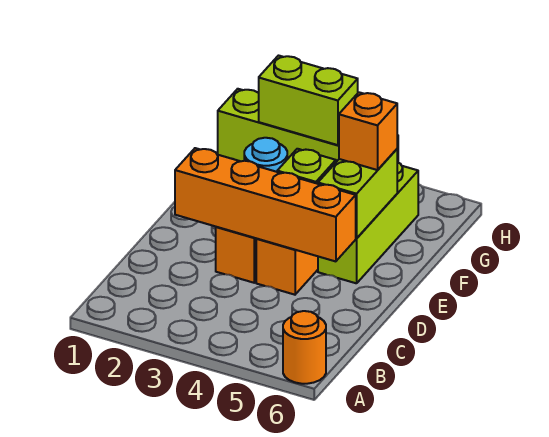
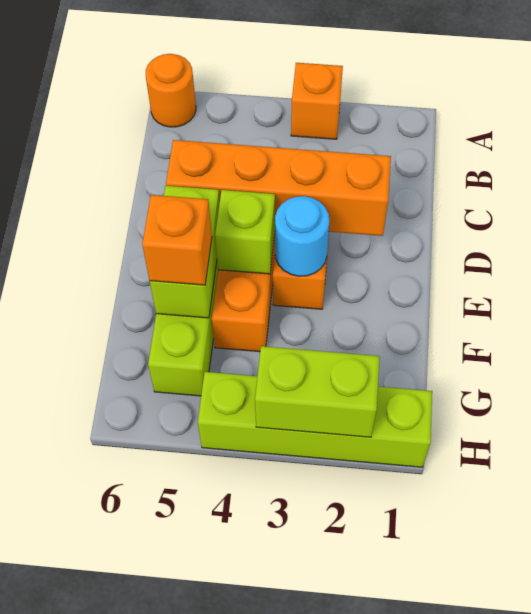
none -> orange brick A3 level 1

